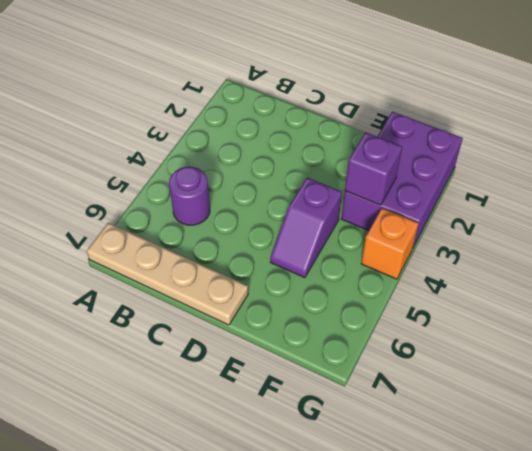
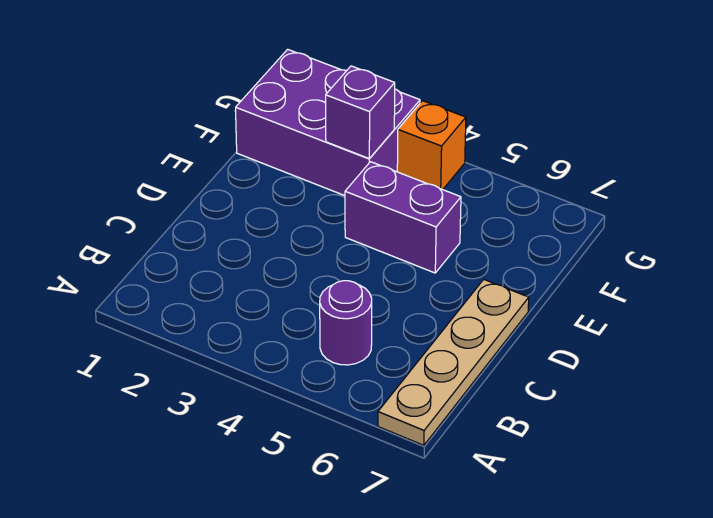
purple slope E4:E5 level 1 top 4 -> purple brick E4:E5 level 1

